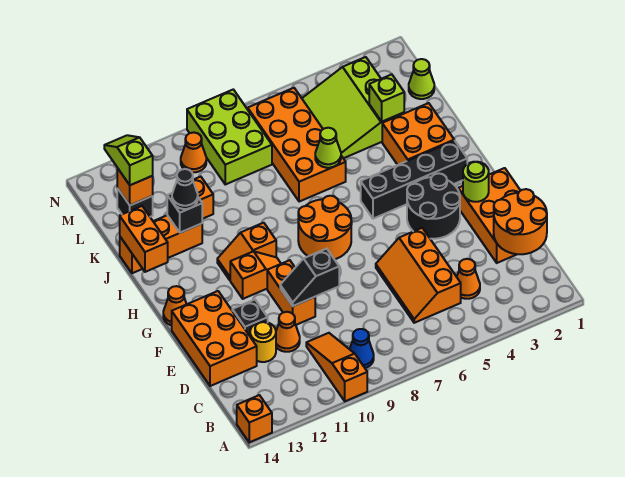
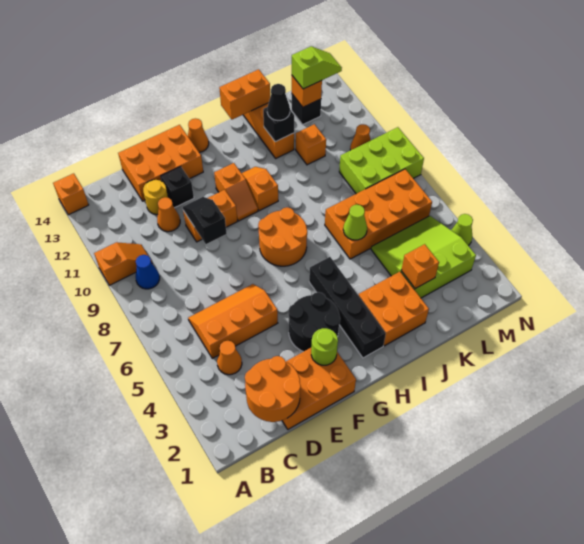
orange slope A10:C10 level 1 top A -> orange slope A10:B10 level 1 top A
lime brick K3 level 2 -> orange brick K3 level 2
lime cone L1 level 1 -> lime cone N4 level 1

